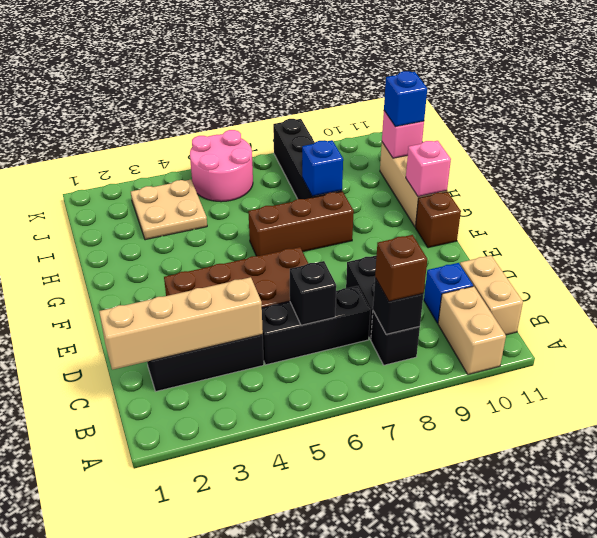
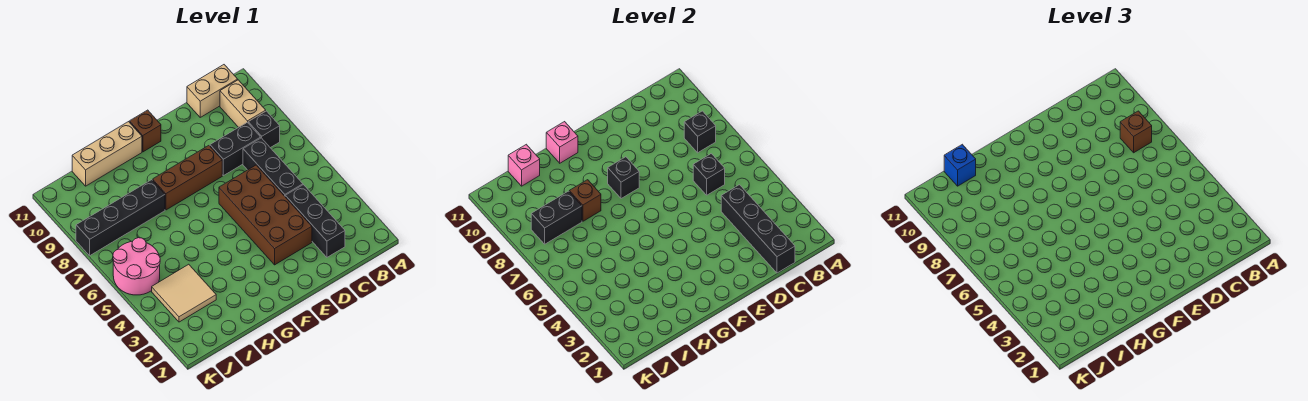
tan brick A10:B10 level 1 -> tan brick B9:B10 level 1
tan brick C1:C4 level 2 -> black brick C1:C4 level 2
blue brick C10 level 1 -> none
none -> black brick F8 level 2
brown brick G6:G8 level 1 -> brown brick E8:G8 level 1
blue brick H8 level 2 -> brown brick H8 level 2
tan plate I3:J4 level 1 -> tan tile I3:J4 level 1
none -> black brick I8:J8 level 2

